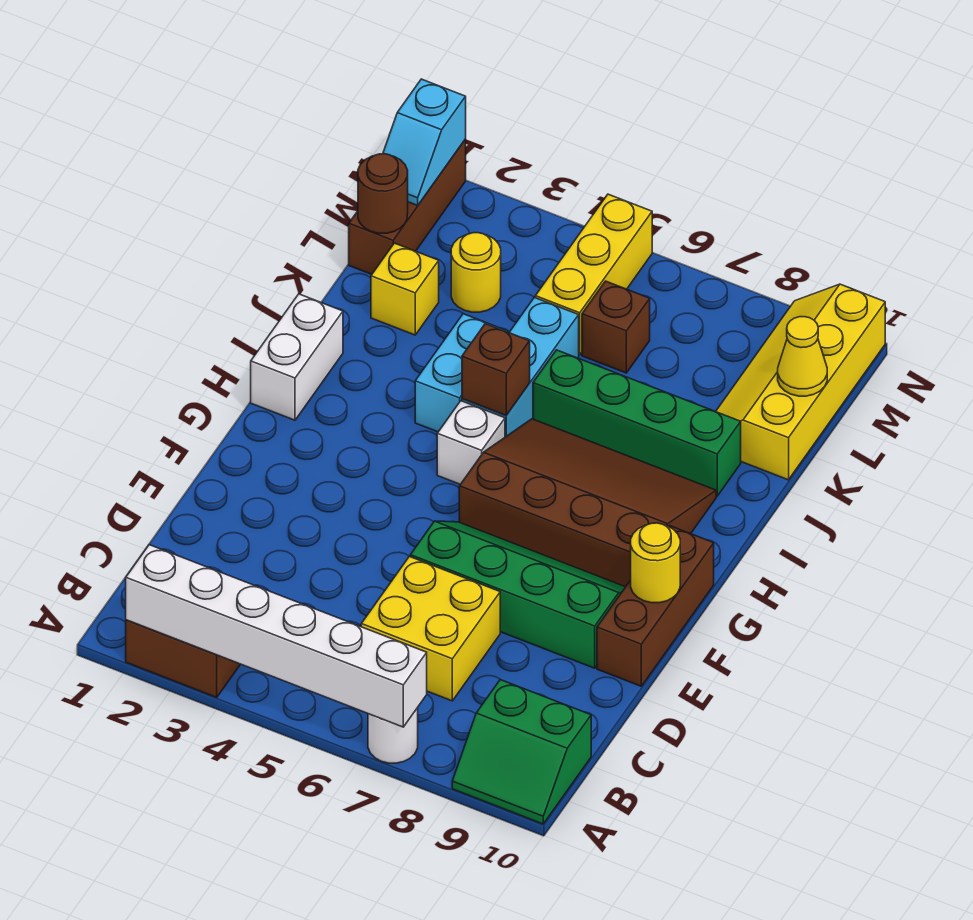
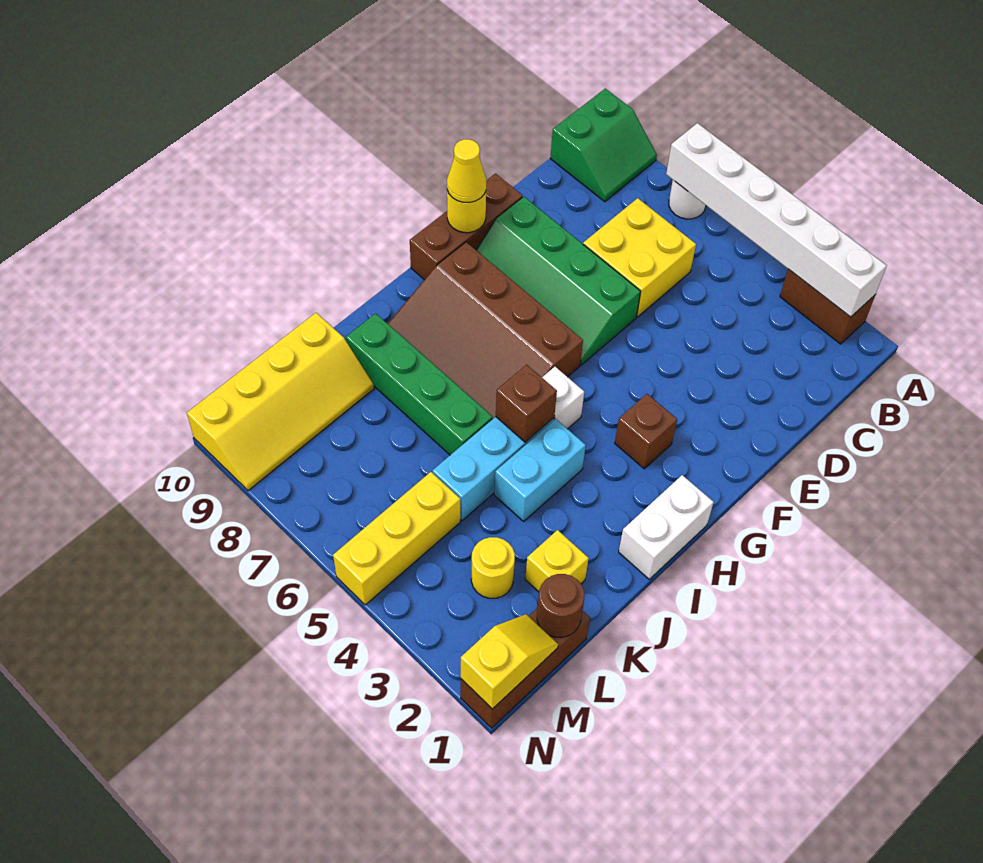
green slope A9:B10 level 1 top B -> green slope A9:B10 level 1 top 10
brown brick L6 level 1 -> brown brick G3 level 1
yellow cone L10 level 2 -> yellow cone F10 level 3
cyan slope M1:N1 level 2 top N -> yellow slope M1:N1 level 2 top N

